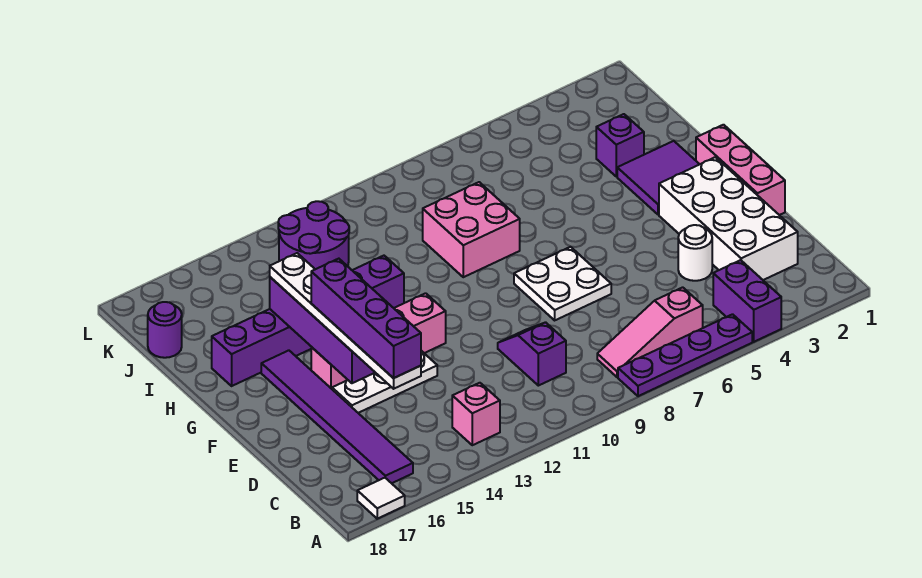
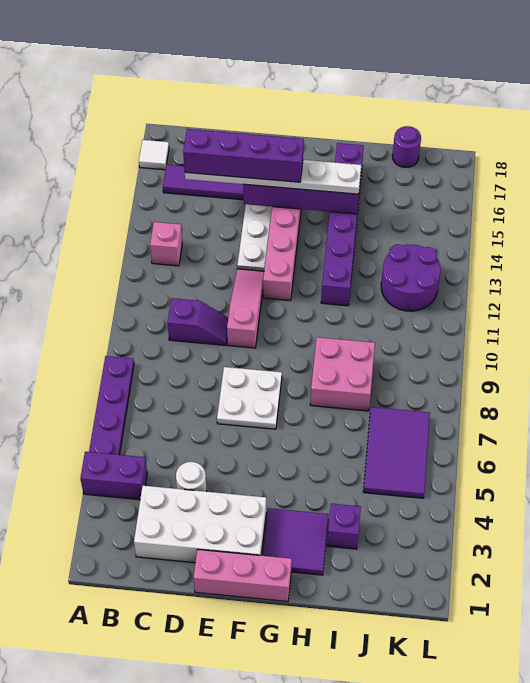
pink slope B6:B8 level 1 top 6 -> pink slope E10:E12 level 1 top 10
none -> purple tile J5:K7 level 1

